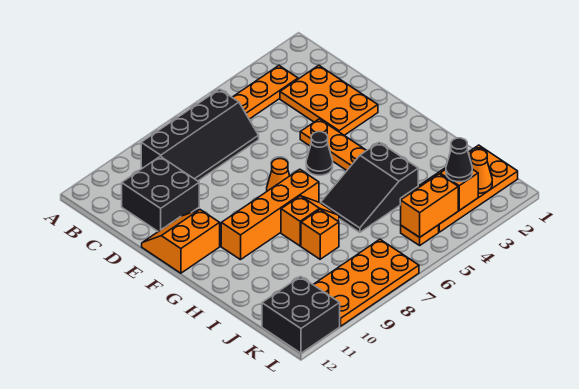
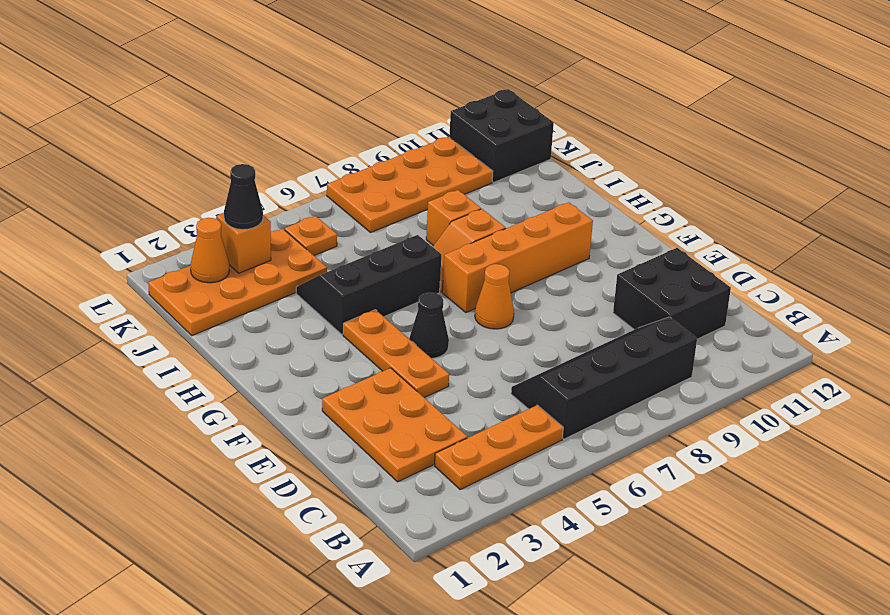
orange slope E11:F12 level 1 top F -> none
black slope H4:I6 level 1 top 4 -> black slope H4:I6 level 1 top H
orange brick K4:K5 level 2 -> none

